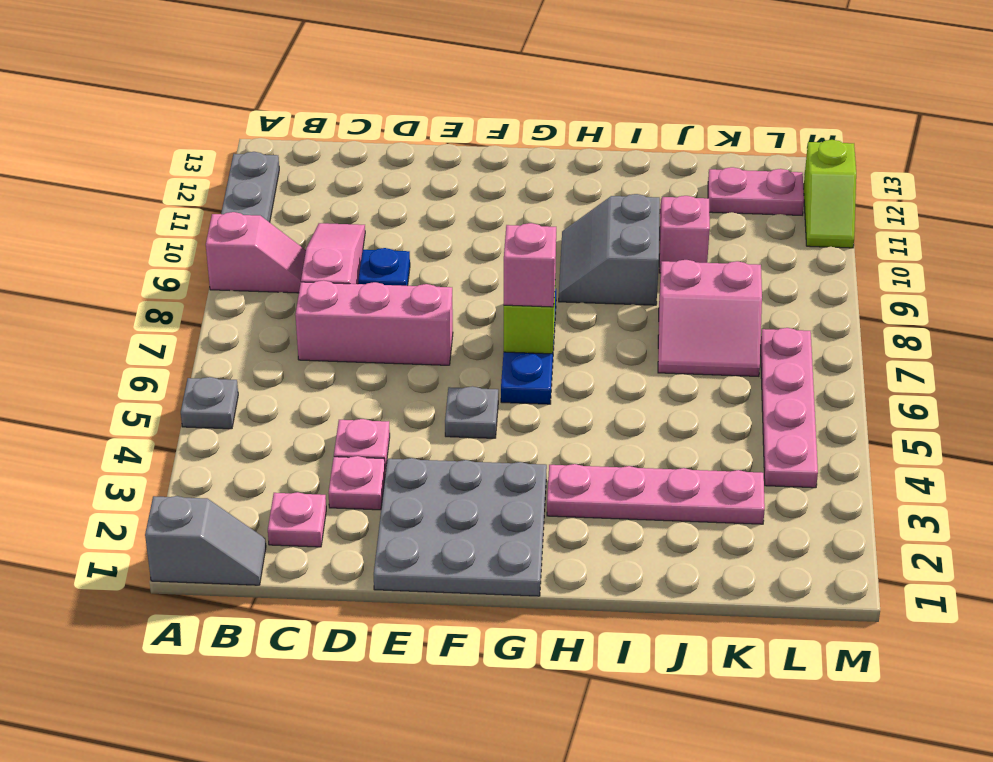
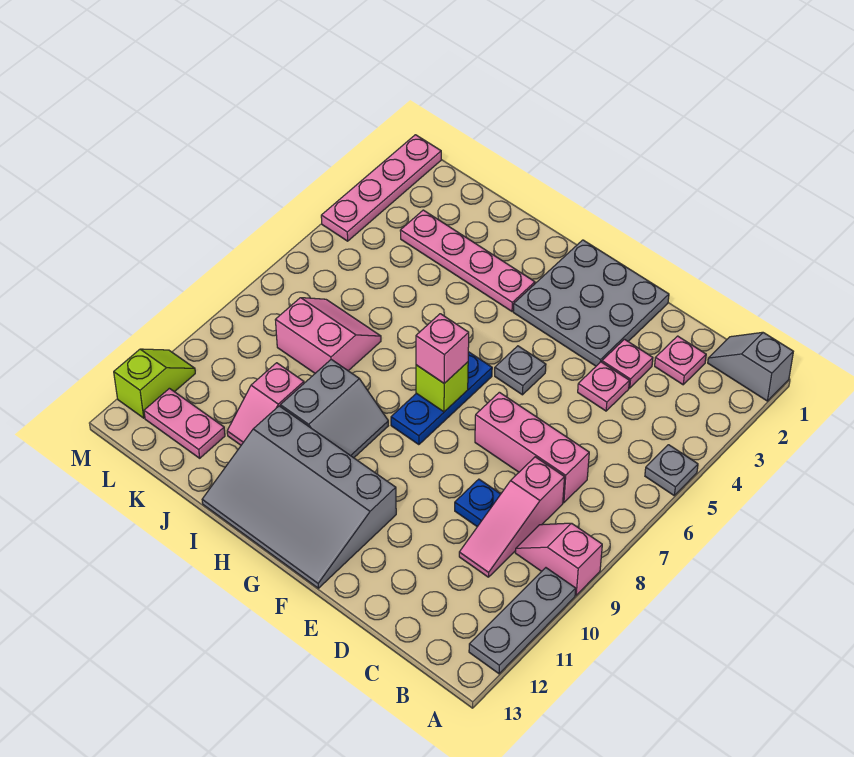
none -> grey slope F11:I13 level 1 top 11
pink plate L4:L7 level 1 -> pink plate M1:M4 level 1

